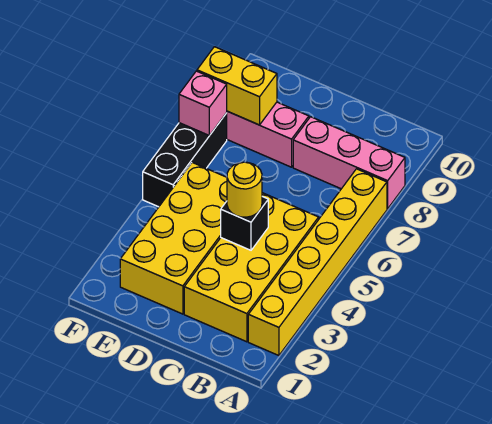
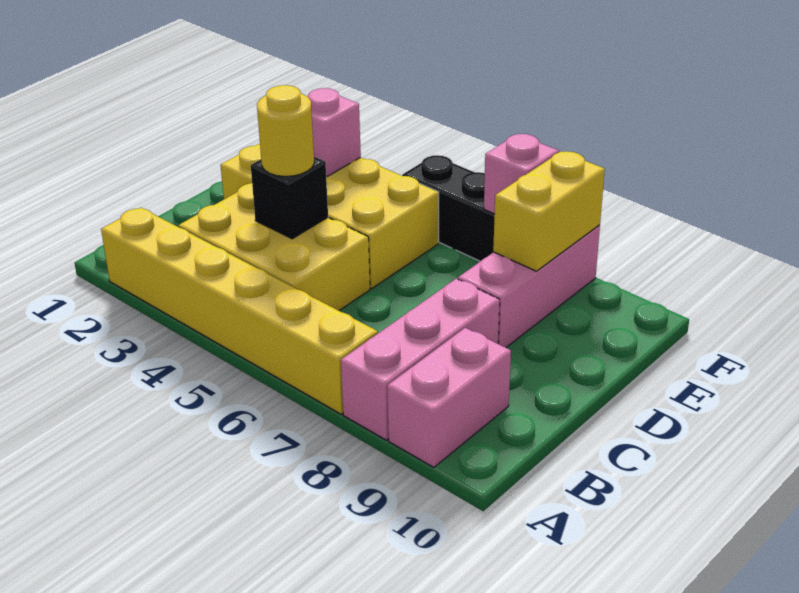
none -> pink brick A9:B9 level 1
yellow brick B2:C5 level 1 -> yellow brick B3:C5 level 1
none -> pink brick E3 level 2

